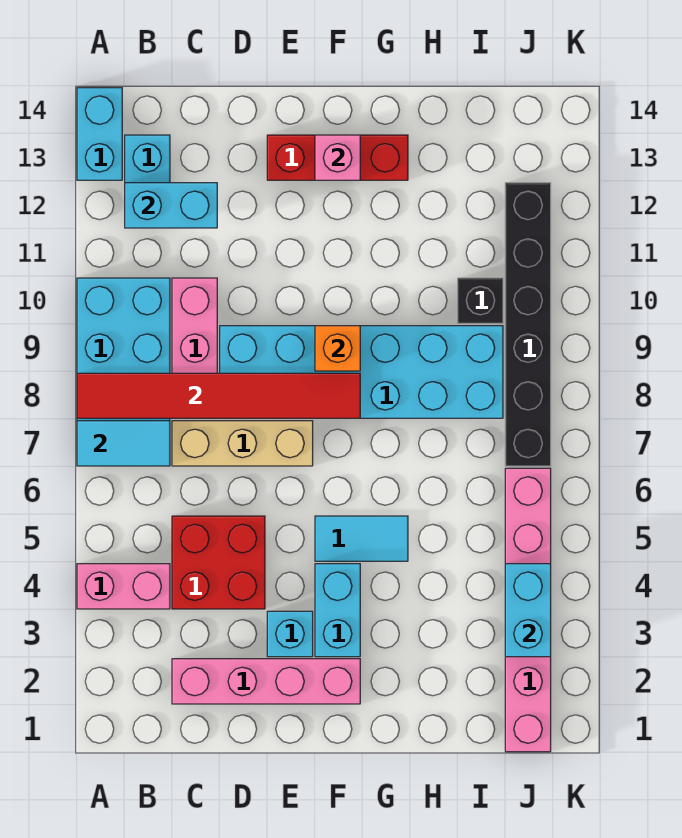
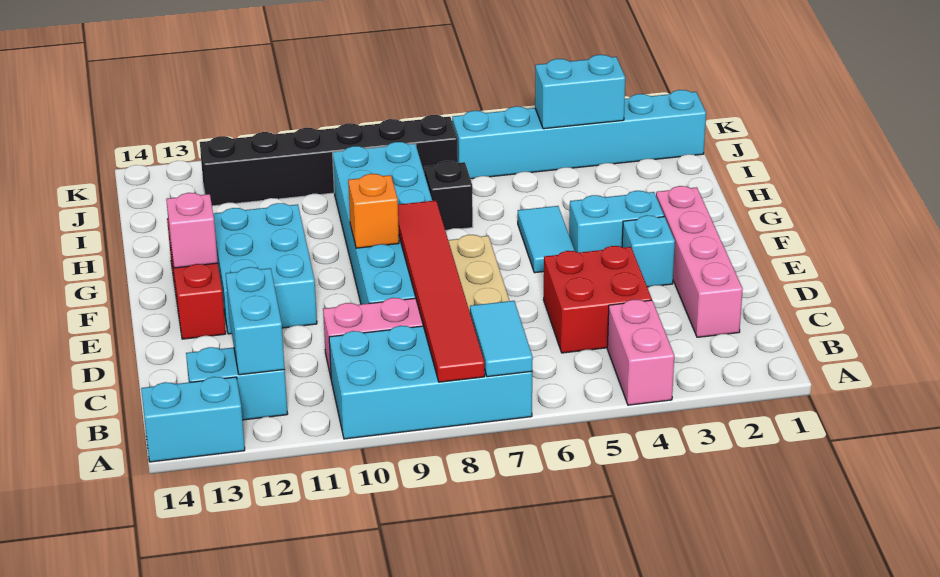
none -> cyan brick E11:G12 level 1
black brick I10 level 1 -> black brick H7 level 1
pink brick J1:J6 level 1 -> cyan brick J1:J6 level 1

